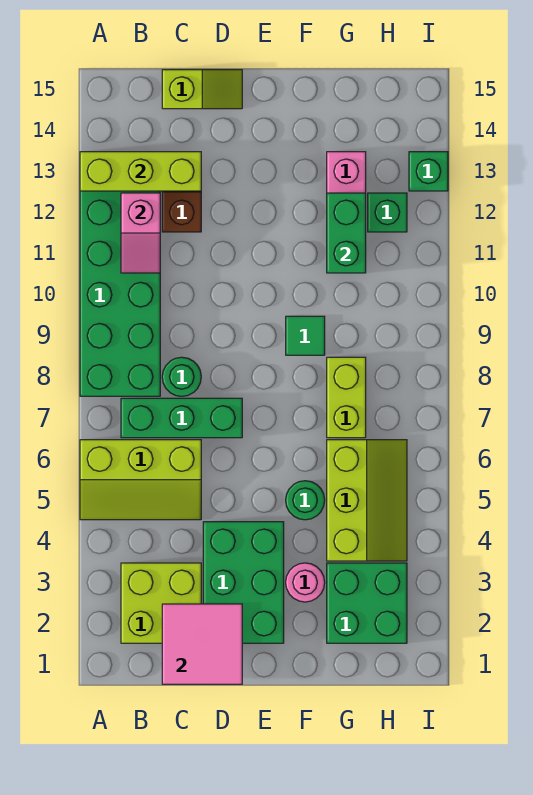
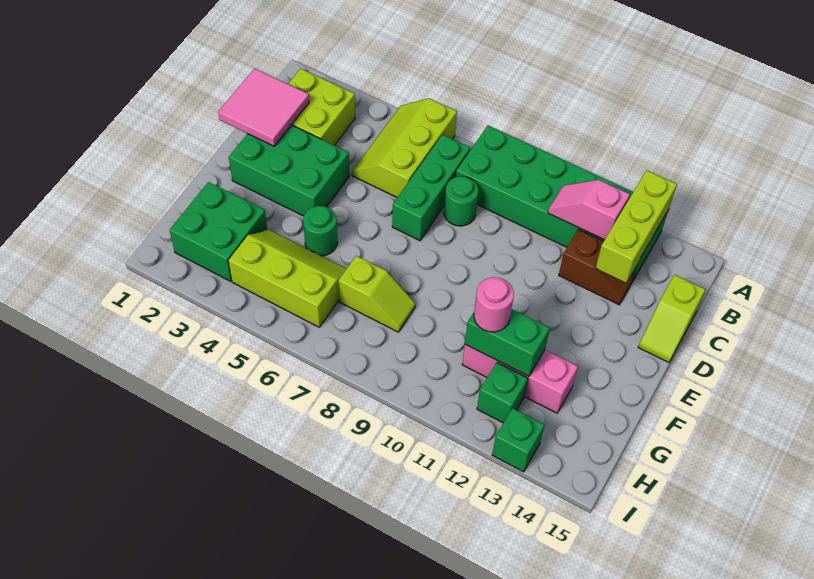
pink round brick F3 level 1 -> pink round brick G11 level 3
green tile F9 level 1 -> none
lime slope G4:H6 level 1 top G -> lime slope G4:H6 level 1 top H
lime brick G7:G8 level 1 -> lime slope G7:G8 level 1 top 7

